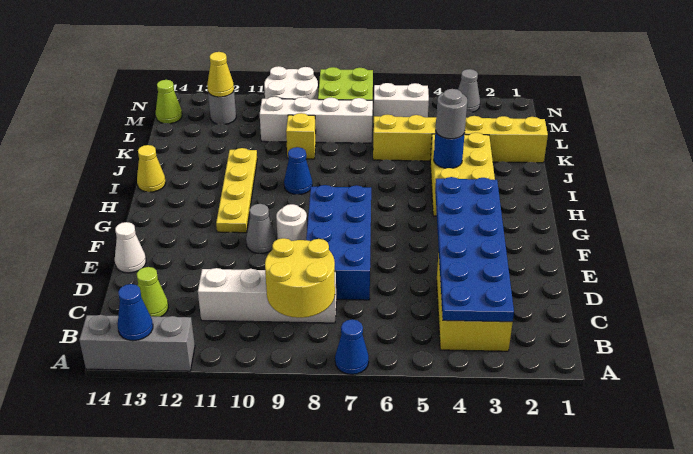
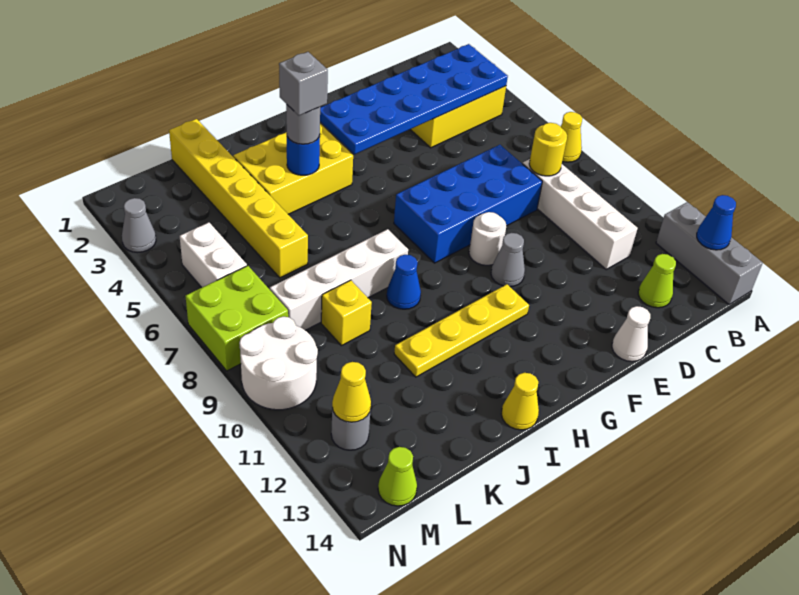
blue cone A7 level 1 -> yellow cone A7 level 1
yellow round brick B8:C9 level 2 -> yellow round brick C8 level 2
none -> grey brick I4 level 4
white brick L7:L10 level 1 -> white brick I8:L8 level 1

